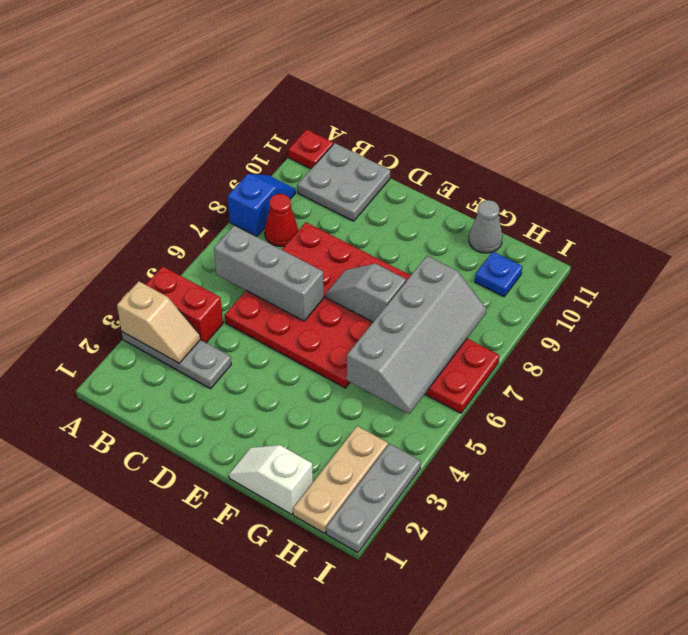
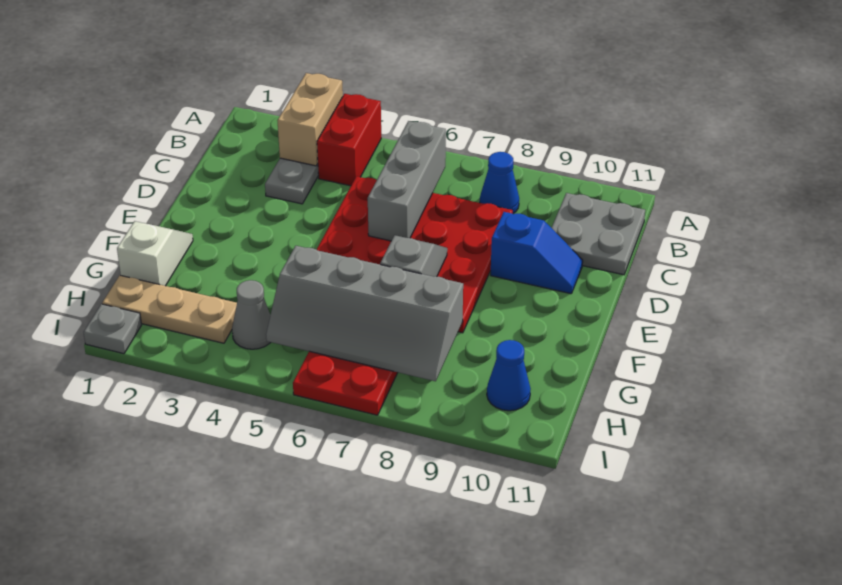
tan slope A3:B3 level 2 top A -> tan brick A3:B3 level 2
blue slope A8:A9 level 1 top 8 -> blue slope D9:D10 level 1 top 9
red plate A11 level 1 -> none
red cone B8 level 1 -> blue cone B8 level 1
grey cone G11 level 1 -> grey cone H4 level 1
blue plate H10 level 1 -> blue cone H10 level 1
grey plate I1:I3 level 1 -> grey plate I1 level 1

